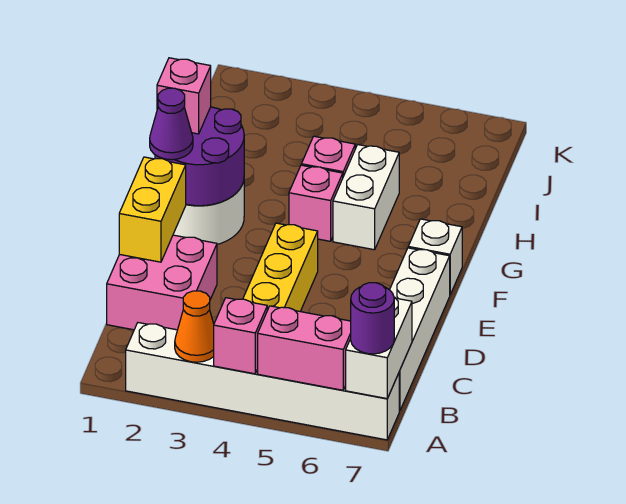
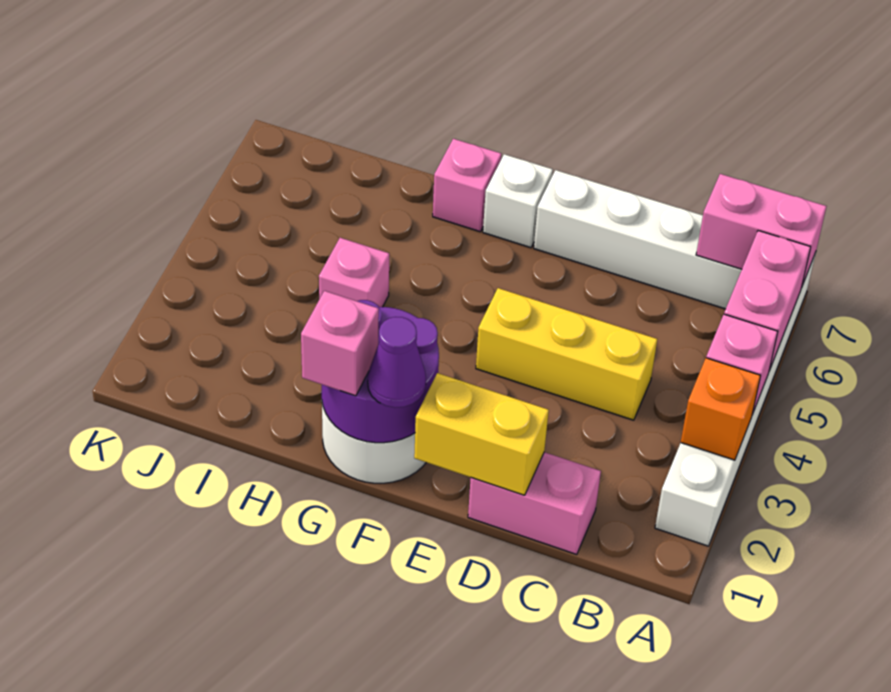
orange cone A3 level 2 -> orange brick A3 level 2
white brick A7:B7 level 2 -> pink brick A7:B7 level 2
purple round brick A7 level 3 -> none
pink brick C1:D2 level 1 -> pink brick C1:D1 level 1
pink brick G4 level 1 -> pink brick G7 level 1
white brick G5:H5 level 1 -> none

